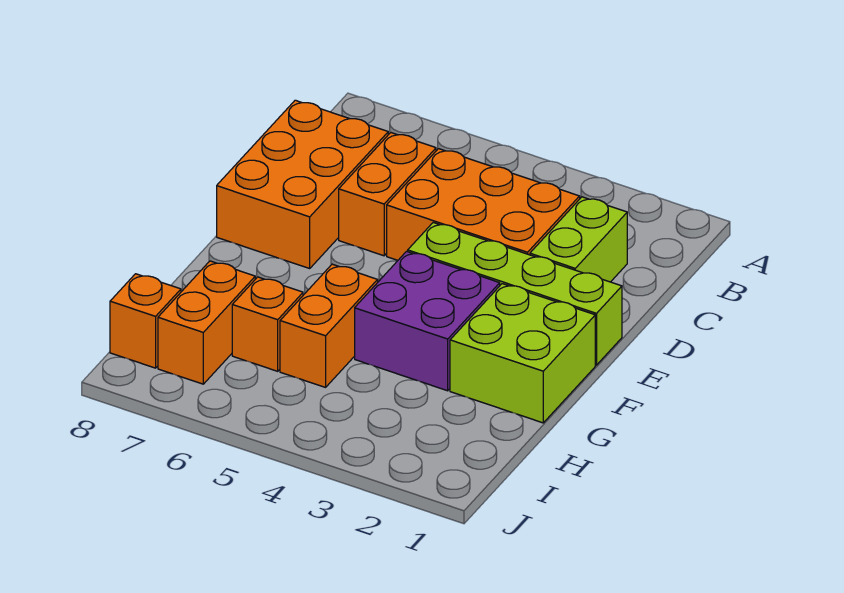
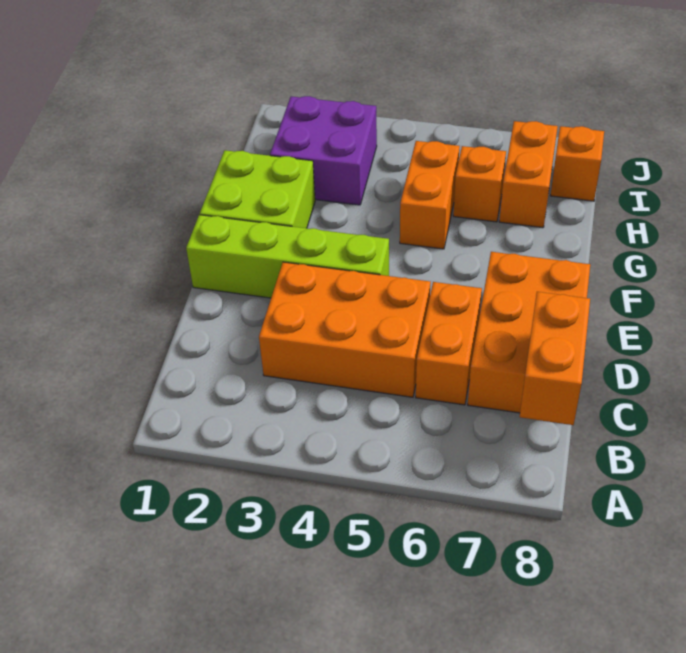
none -> orange brick B8:C8 level 2
lime brick C2:D2 level 1 -> none
purple brick F3:G4 level 1 -> purple brick H2:I3 level 1

